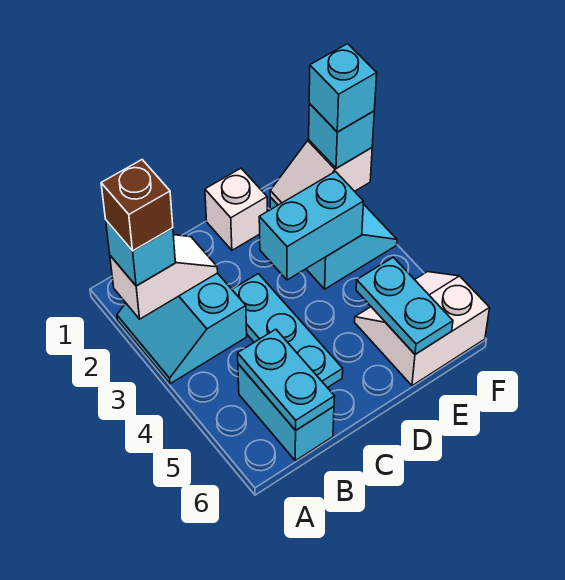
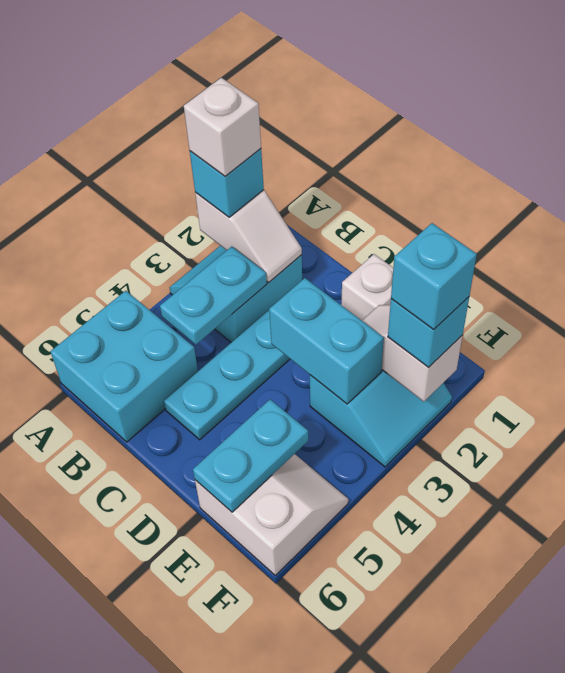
brown brick A2 level 4 -> white brick A2 level 4
cyan brick B5:B6 level 1 -> cyan brick A5:B6 level 1
cyan plate B5:B6 level 2 -> cyan plate B3:B4 level 2

